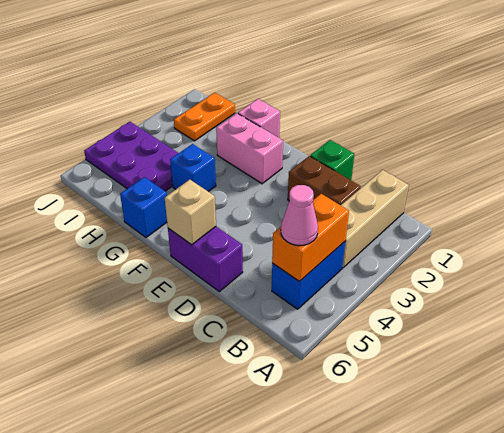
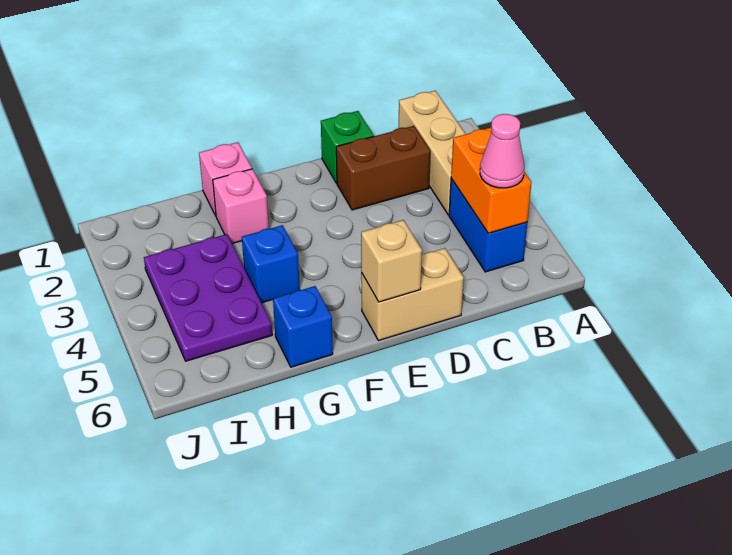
purple brick D6:E6 level 1 -> tan brick D6:E6 level 1
pink brick F2:G2 level 1 -> pink brick G2 level 1
purple plate H4:J5 level 1 -> purple plate H3:I5 level 1
orange plate I1:I2 level 1 -> none

